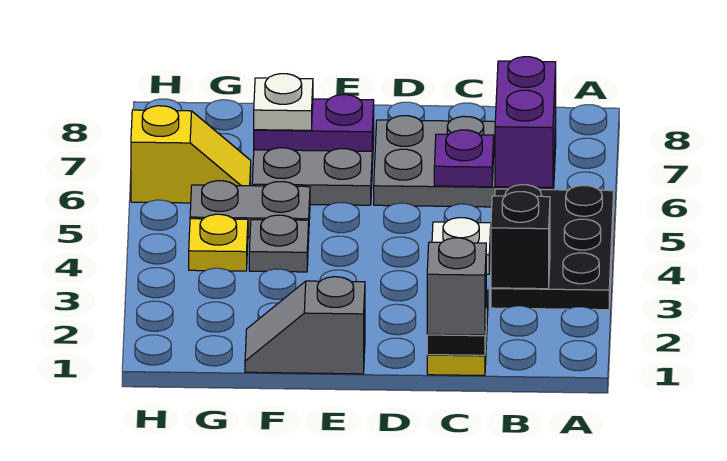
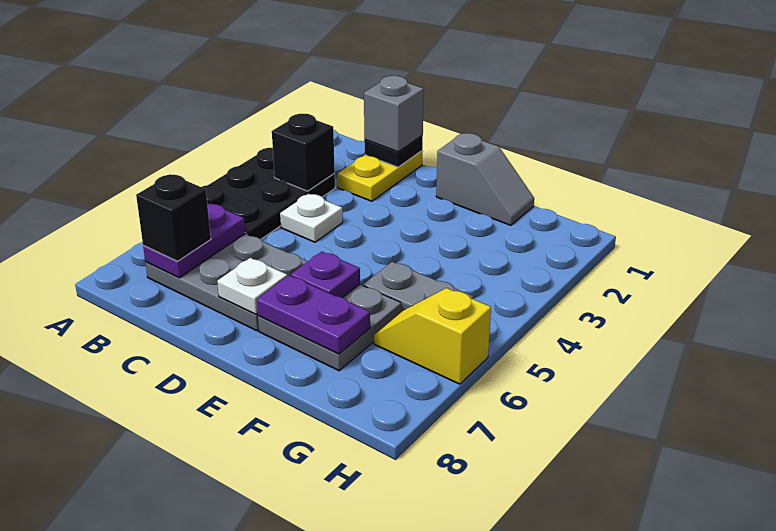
purple brick B6:B7 level 2 -> purple plate B6:B7 level 2
none -> black brick B7 level 3
purple plate C6 level 2 -> purple plate E6 level 2
grey plate F4 level 1 -> none
white plate F7 level 3 -> white plate D7 level 2
yellow plate G4 level 1 -> none

